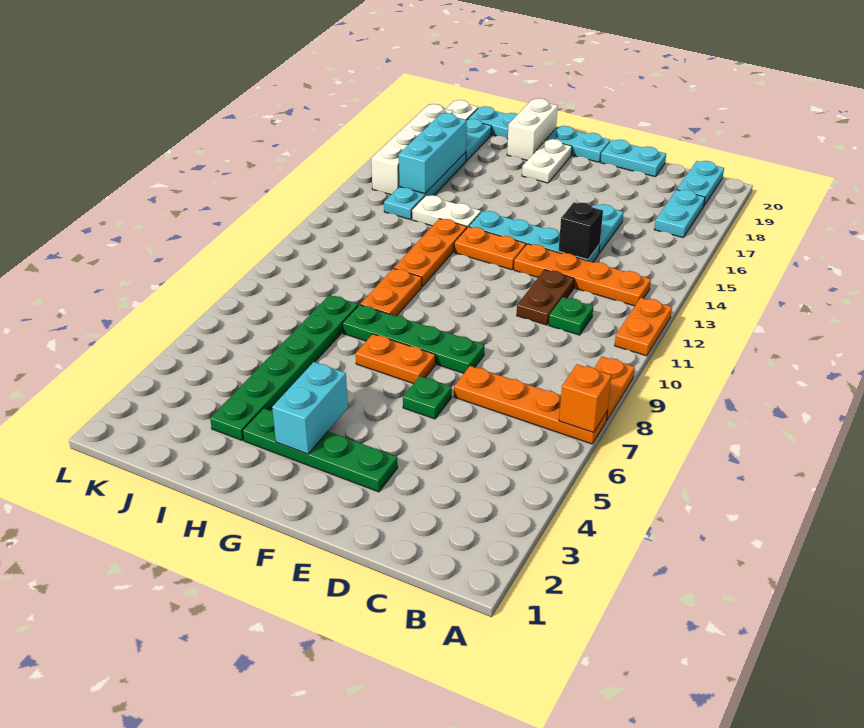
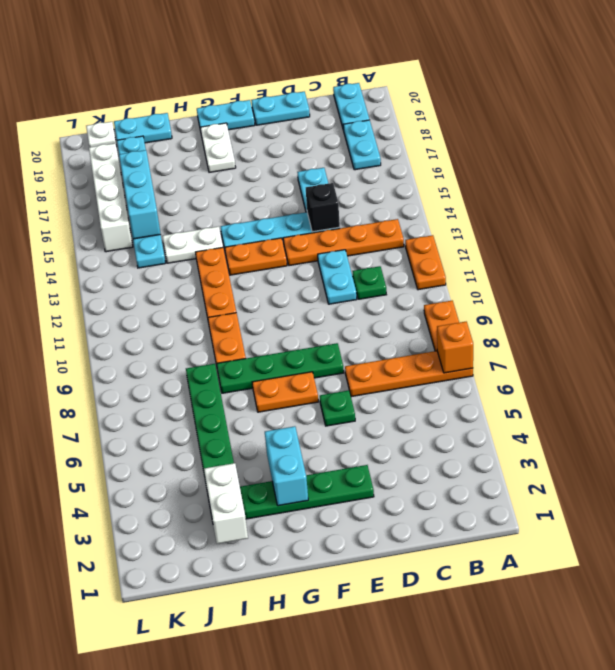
brown plate D11:D12 level 1 -> cyan plate D11:D12 level 1
white brick H19:H20 level 1 -> white brick I2:I3 level 2

